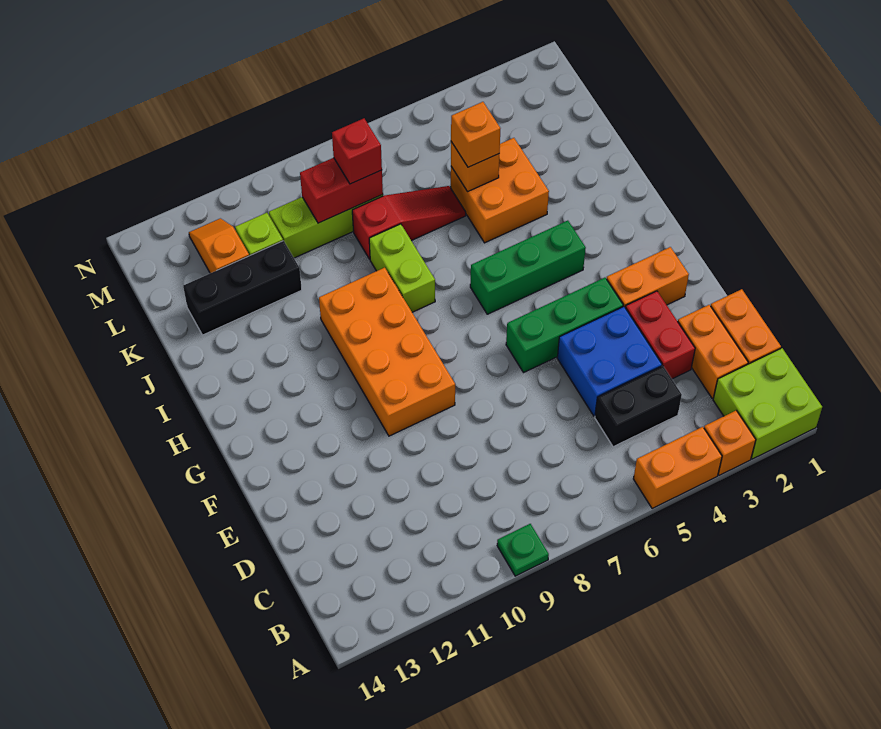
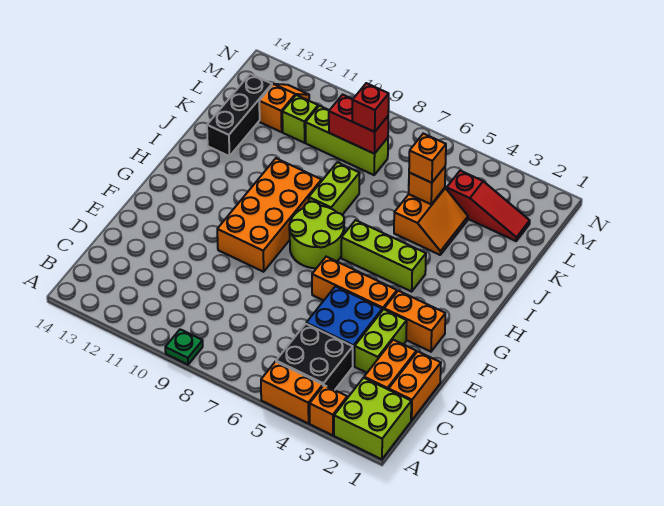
black brick C4:C5 level 1 -> black brick B4:C5 level 1
red brick D3:E3 level 1 -> lime brick D3:E3 level 1
green brick F4:F6 level 1 -> orange brick F4:F6 level 1
none -> lime round brick G7:H8 level 1
green brick H4:H6 level 1 -> lime brick H4:H6 level 1
orange brick J4:K5 level 1 -> orange slope J4:K5 level 1 top 5
red slope K6:K8 level 1 top 8 -> red slope L2:L4 level 1 top 4
black brick K11:K13 level 1 -> black brick J13:L13 level 1

